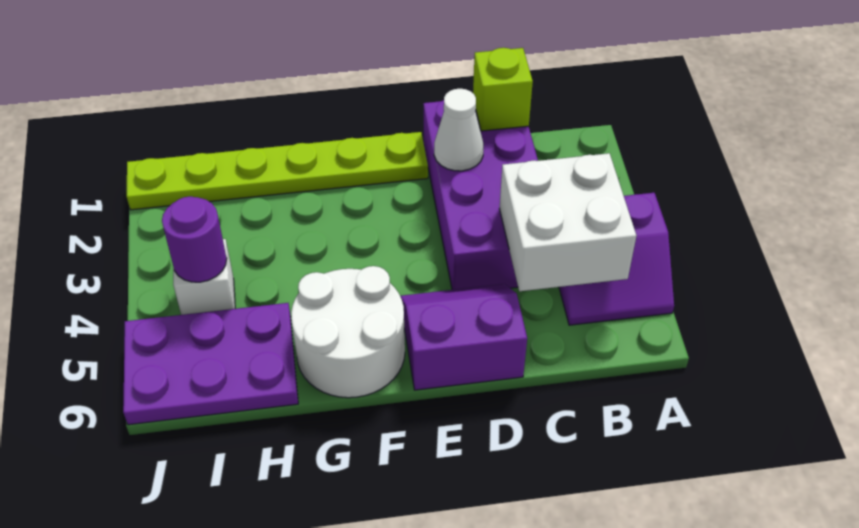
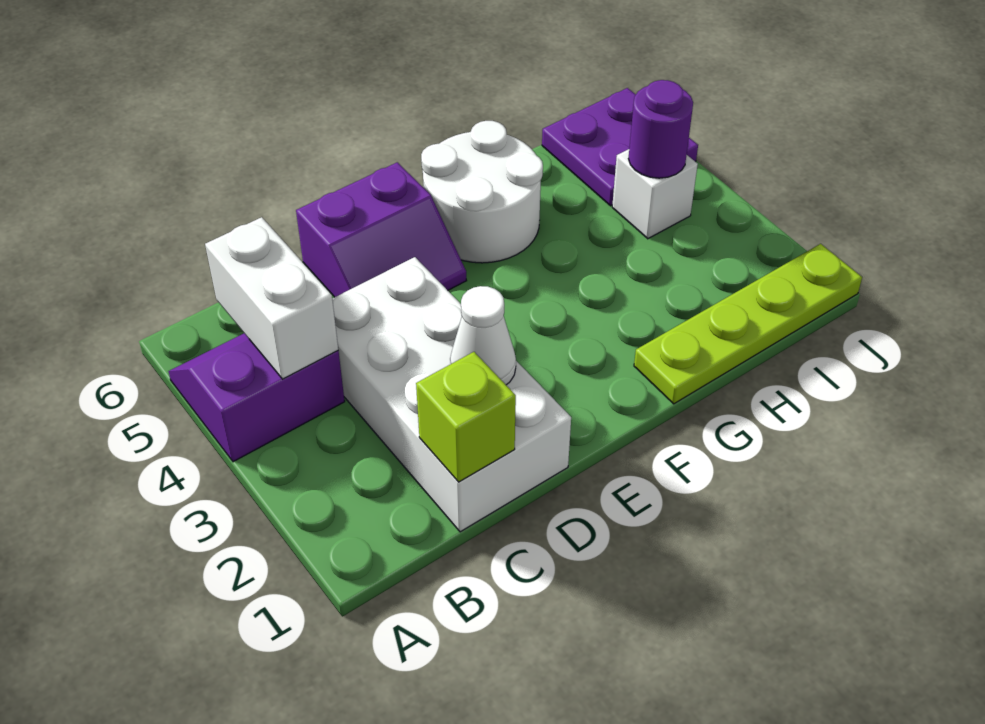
white brick B4:C5 level 2 -> white brick B4:B5 level 2
purple brick C1:D4 level 1 -> white brick C1:D4 level 1
lime plate E1:J1 level 1 -> lime plate G1:J1 level 1
purple plate H5:J6 level 1 -> purple plate I5:J6 level 1

